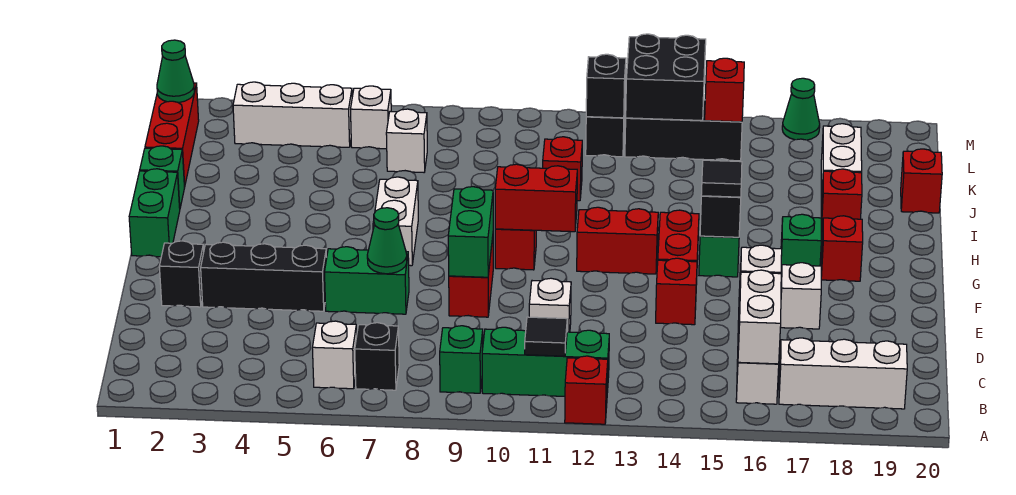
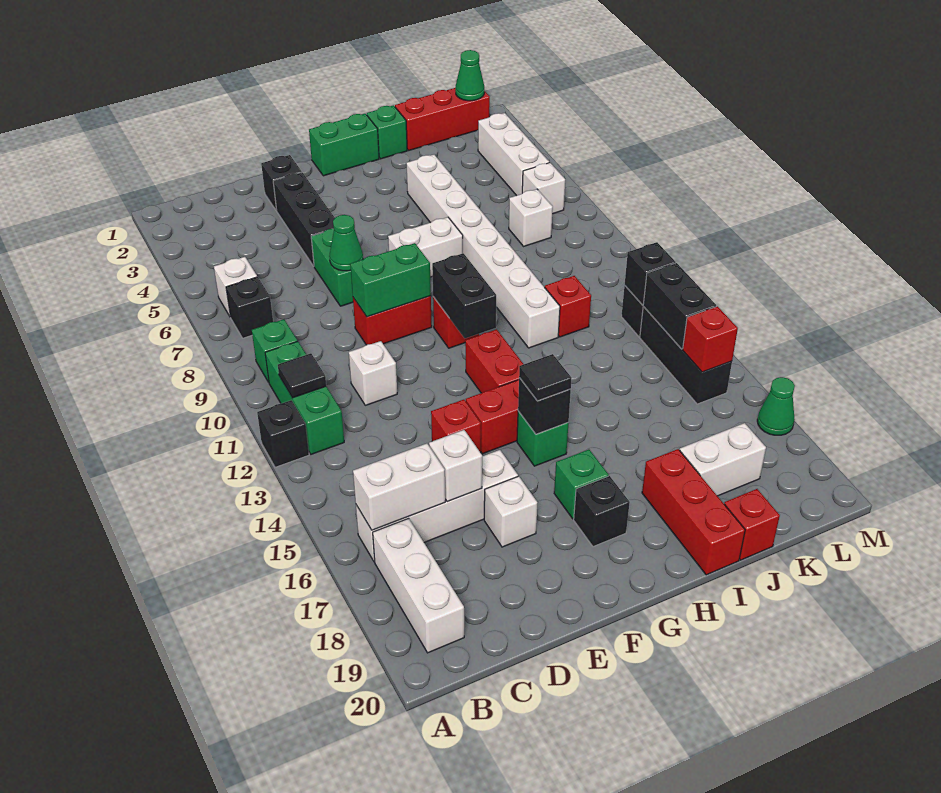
red brick A12 level 1 -> black brick A12 level 1
red brick G10:G11 level 2 -> black brick G10:G11 level 2
red brick G18 level 1 -> black brick G18 level 1
none -> white brick I4:I11 level 1
red brick I18 level 1 -> red brick I18:I20 level 1
black brick L13:M14 level 2 -> black brick L13:L14 level 2

